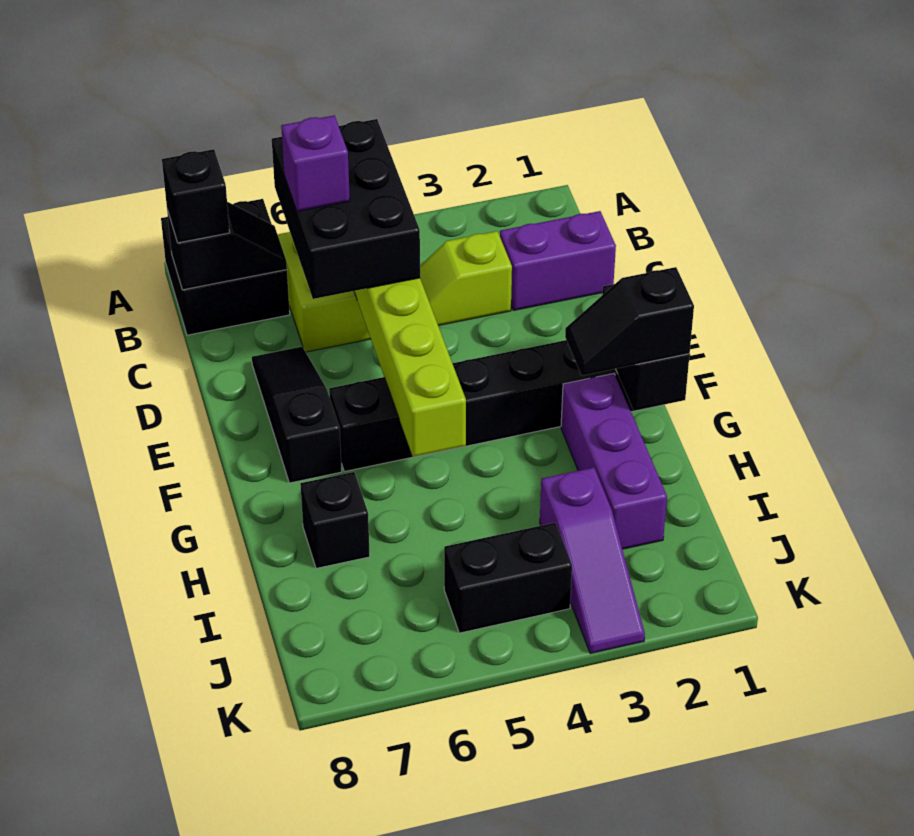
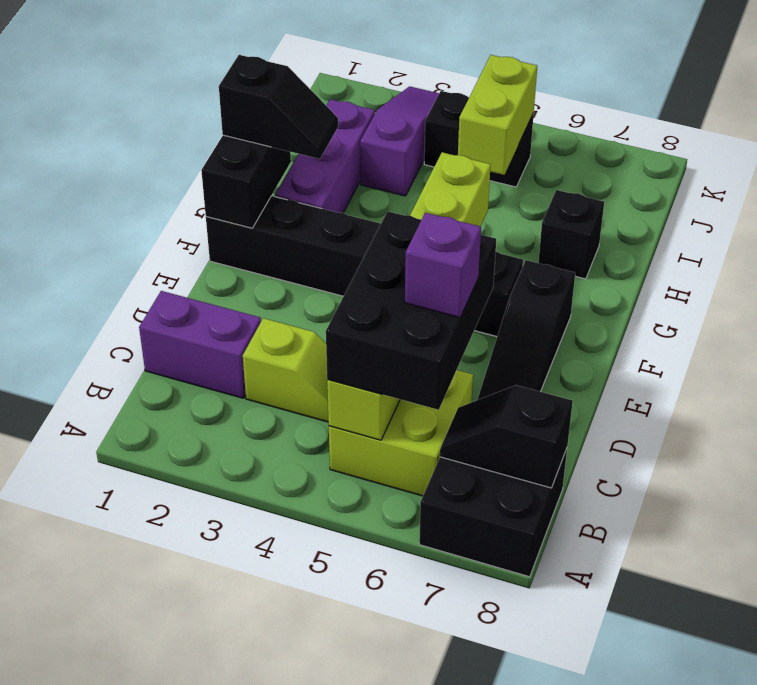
black brick B8 level 3 -> none
none -> lime brick I5:J5 level 2

